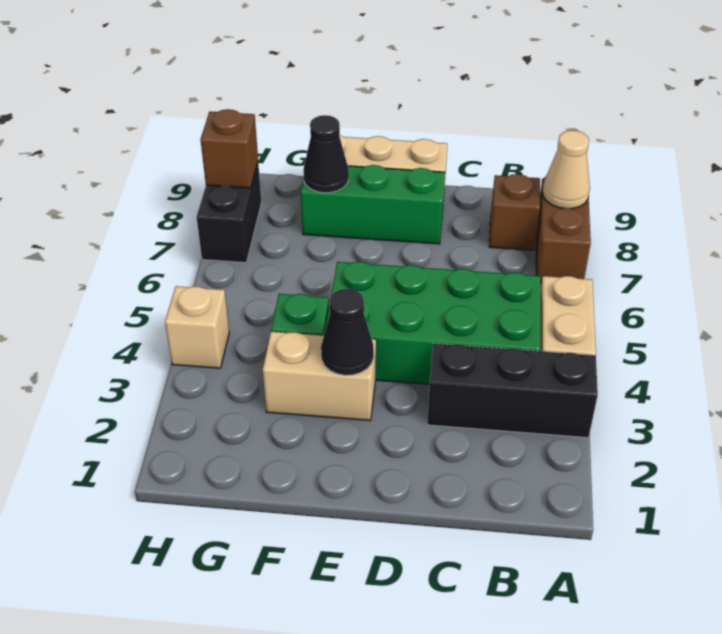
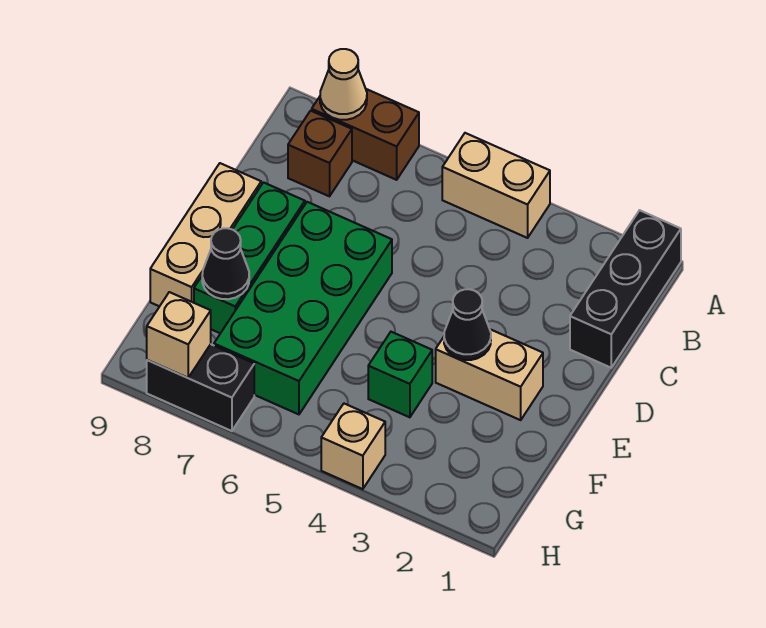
black brick A3:C3 level 1 -> black brick A1:C1 level 1
green brick B4:E5 level 1 -> green brick D6:G7 level 1
tan brick E3:F3 level 1 -> tan brick E2:E3 level 1
brown brick H8 level 2 -> tan brick H8 level 2

